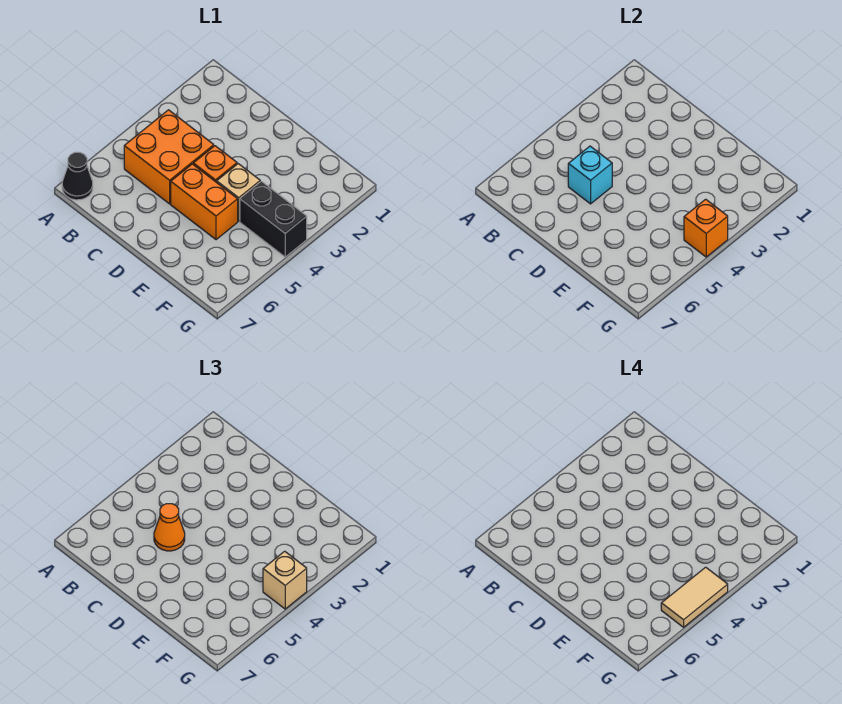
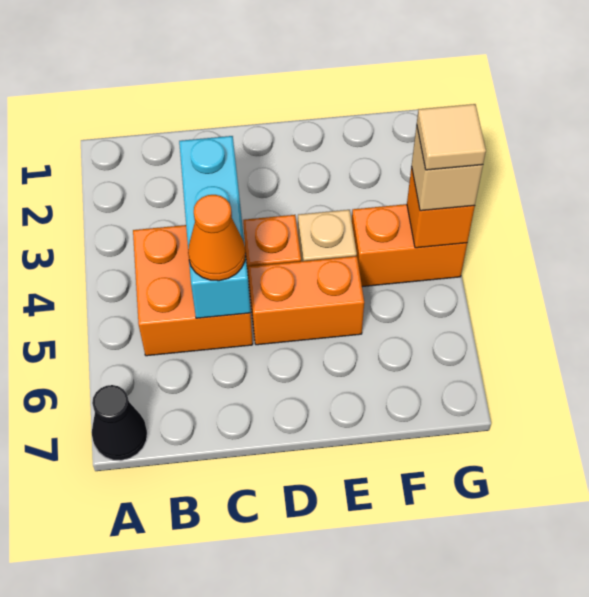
cyan brick C5 level 2 -> cyan brick C3:C5 level 2
black brick F4:G4 level 1 -> orange brick F4:G4 level 1
tan tile G4:G5 level 4 -> tan tile G4 level 4

